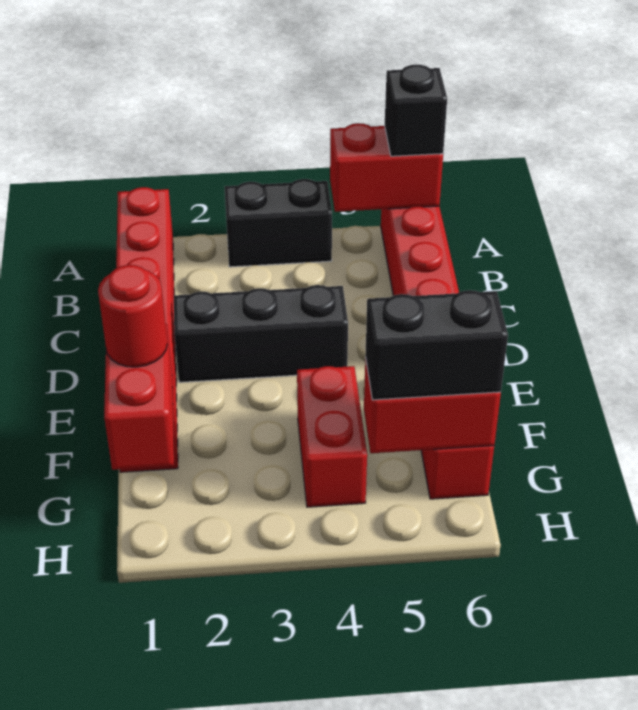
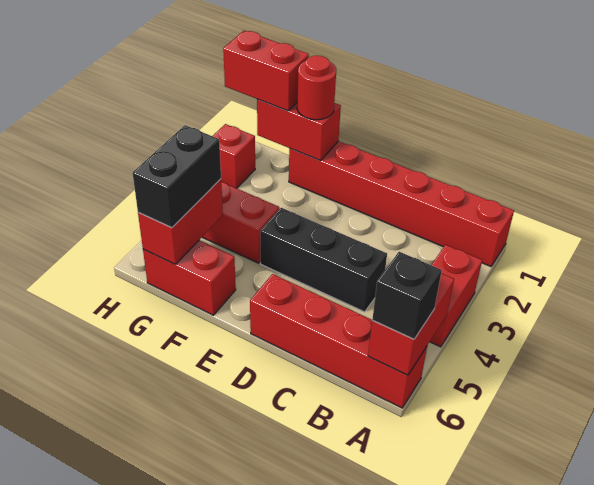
black brick A3:A4 level 1 -> red brick A3:A4 level 1
black brick D2:D4 level 1 -> black brick C4:E4 level 1
none -> red brick G1:H1 level 3
none -> red brick H2 level 1

